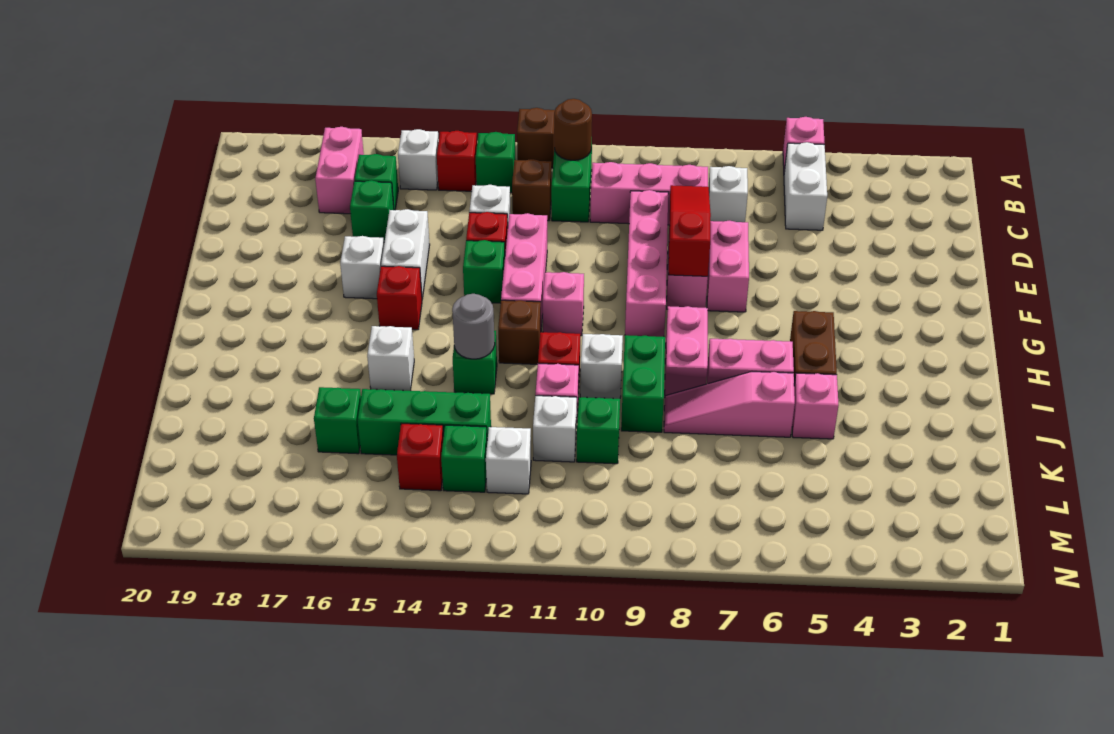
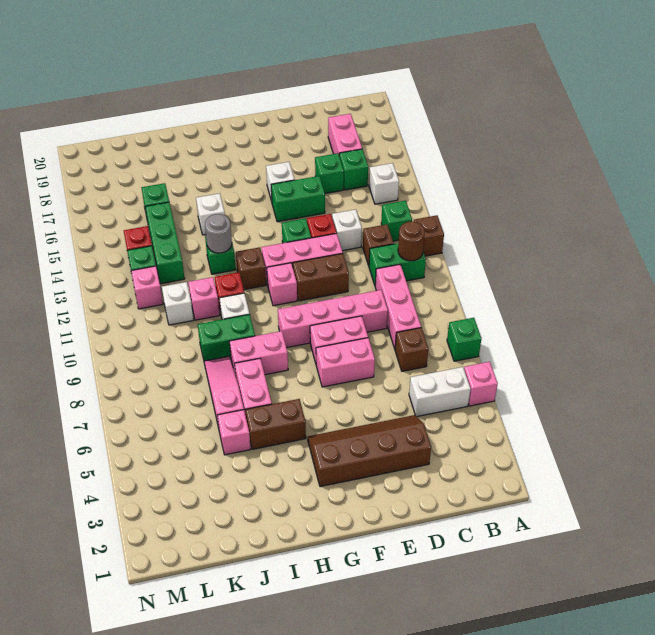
red brick B14 level 1 -> none
pink brick B17:C17 level 1 -> pink brick C17:C18 level 1
white brick C7 level 1 -> brown brick C7 level 1
none -> brown slope D3:G4 level 1 top 3
red slope D8:F8 level 2 top F -> none
none -> brown brick E11:F11 level 1
white brick E15:F15 level 1 -> green brick E15:F15 level 1
red brick G15 level 1 -> none
green brick K10 level 1 -> green brick A7 level 1
white brick L12 level 1 -> pink brick L12 level 1

